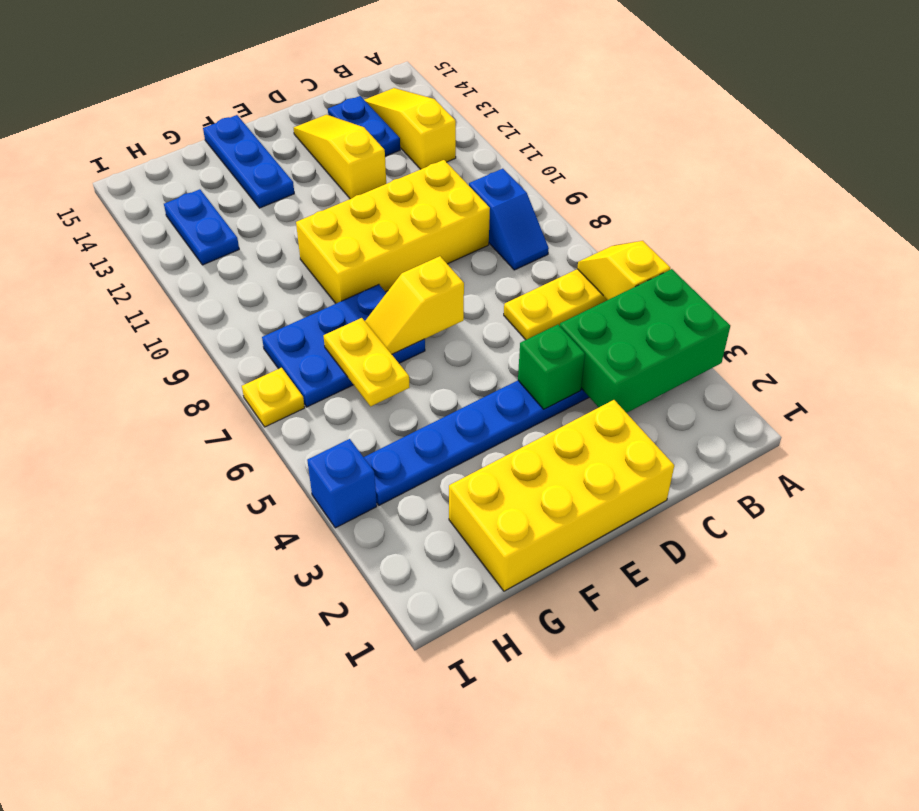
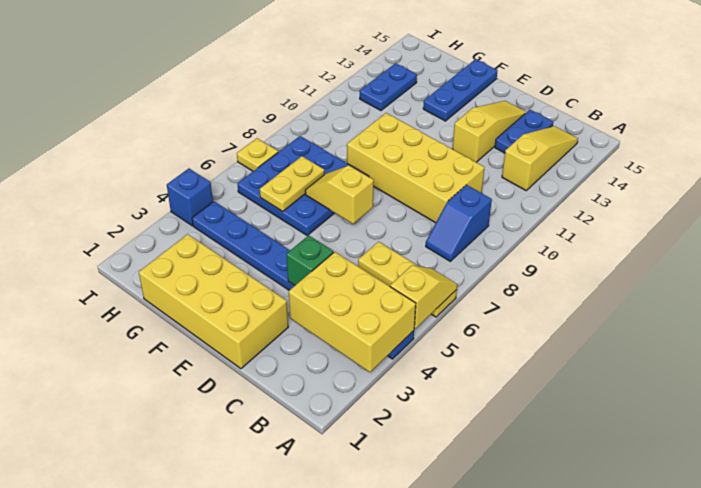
green brick A3:C4 level 2 -> yellow brick A3:C4 level 2
blue plate F7:H8 level 1 -> blue plate F6:H8 level 1

